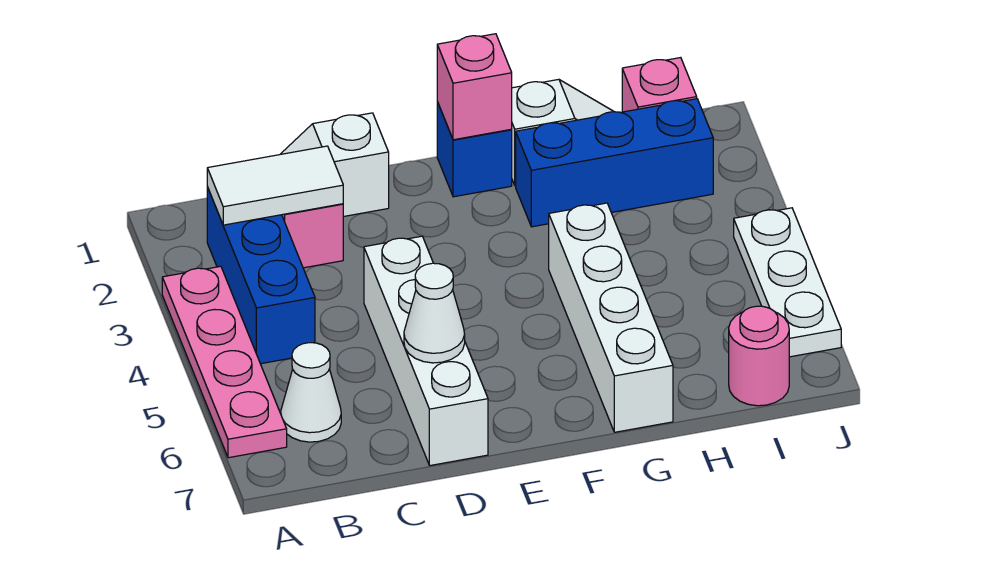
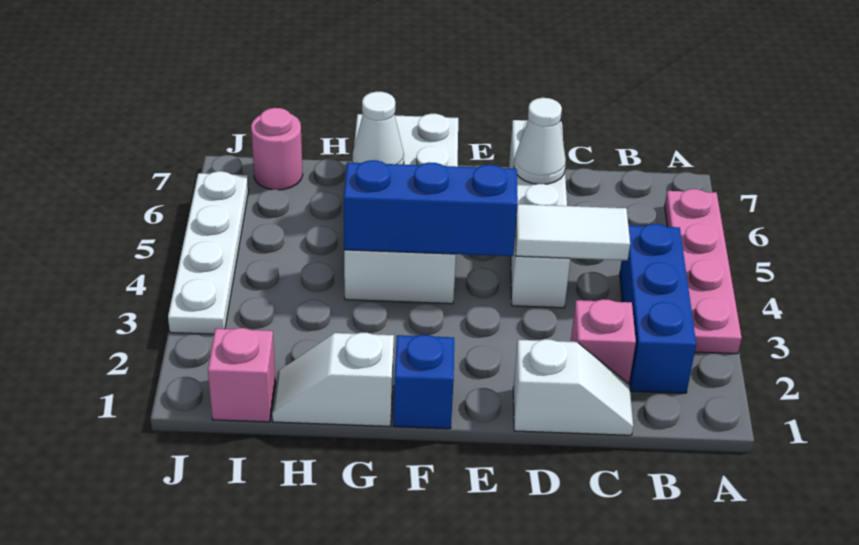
white tile B2:C2 level 2 -> white tile C4:D4 level 2
white cone B6 level 1 -> white cone G6 level 2
pink brick F1 level 2 -> none
blue brick G2:I2 level 1 -> blue brick E4:G4 level 2
white brick G4:G7 level 1 -> white brick F4:G7 level 1
white plate J4:J6 level 1 -> white plate J3:J6 level 1

